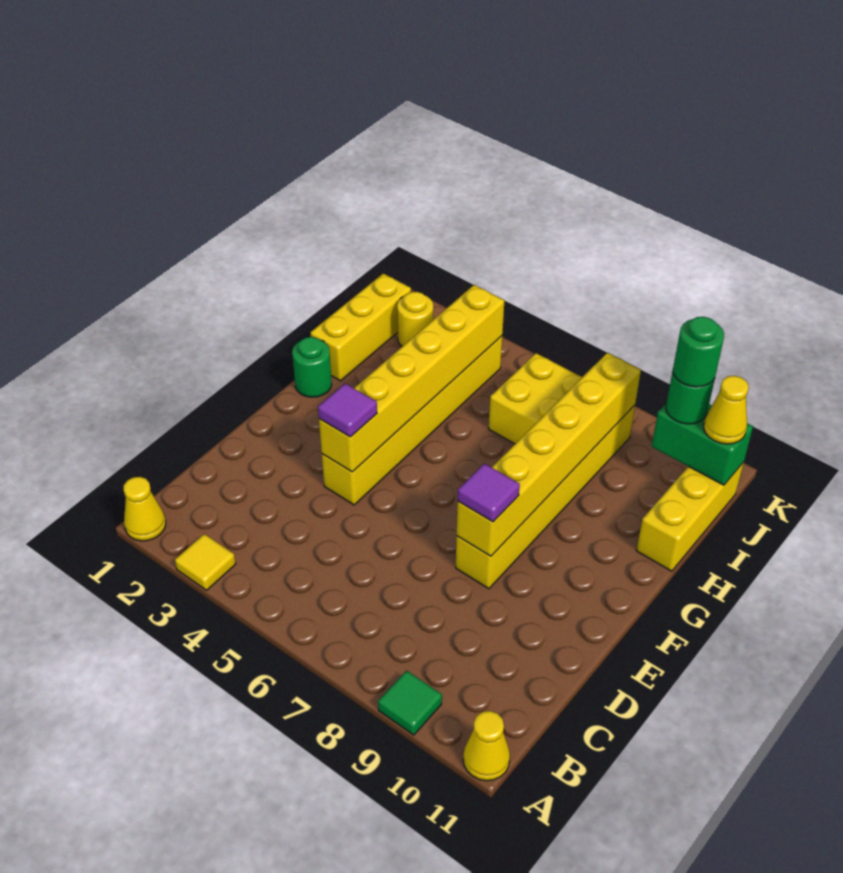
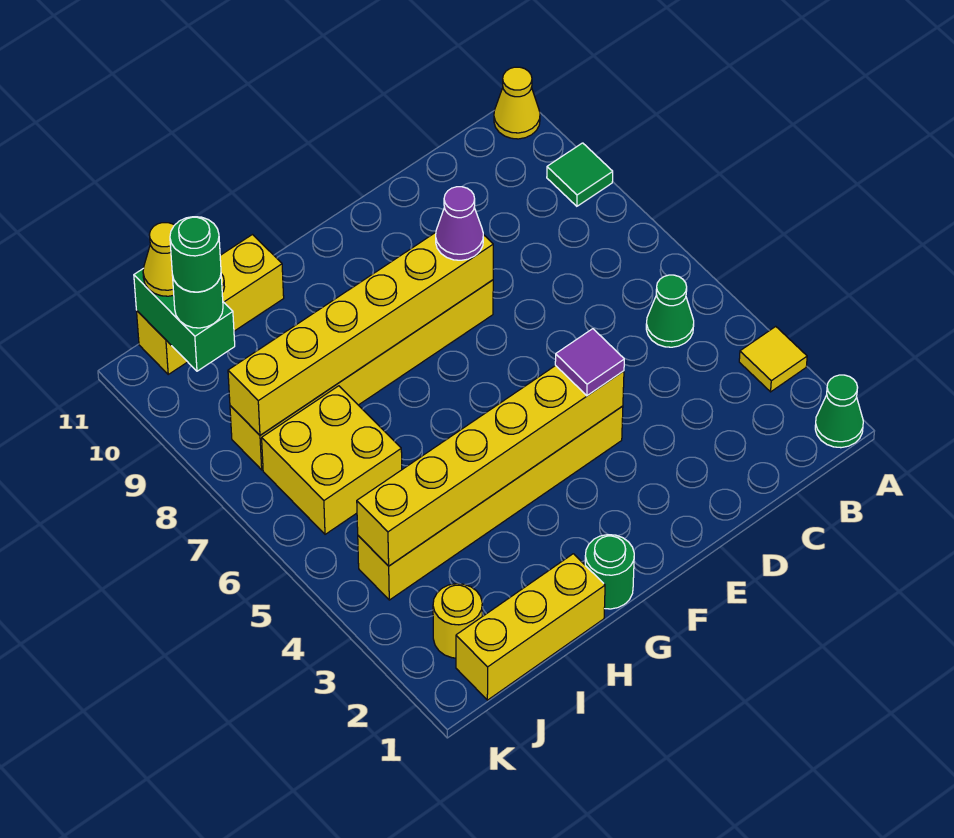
yellow cone A1 level 1 -> green cone A1 level 1
none -> green cone B5 level 1
purple tile E8 level 3 -> purple cone E8 level 3

